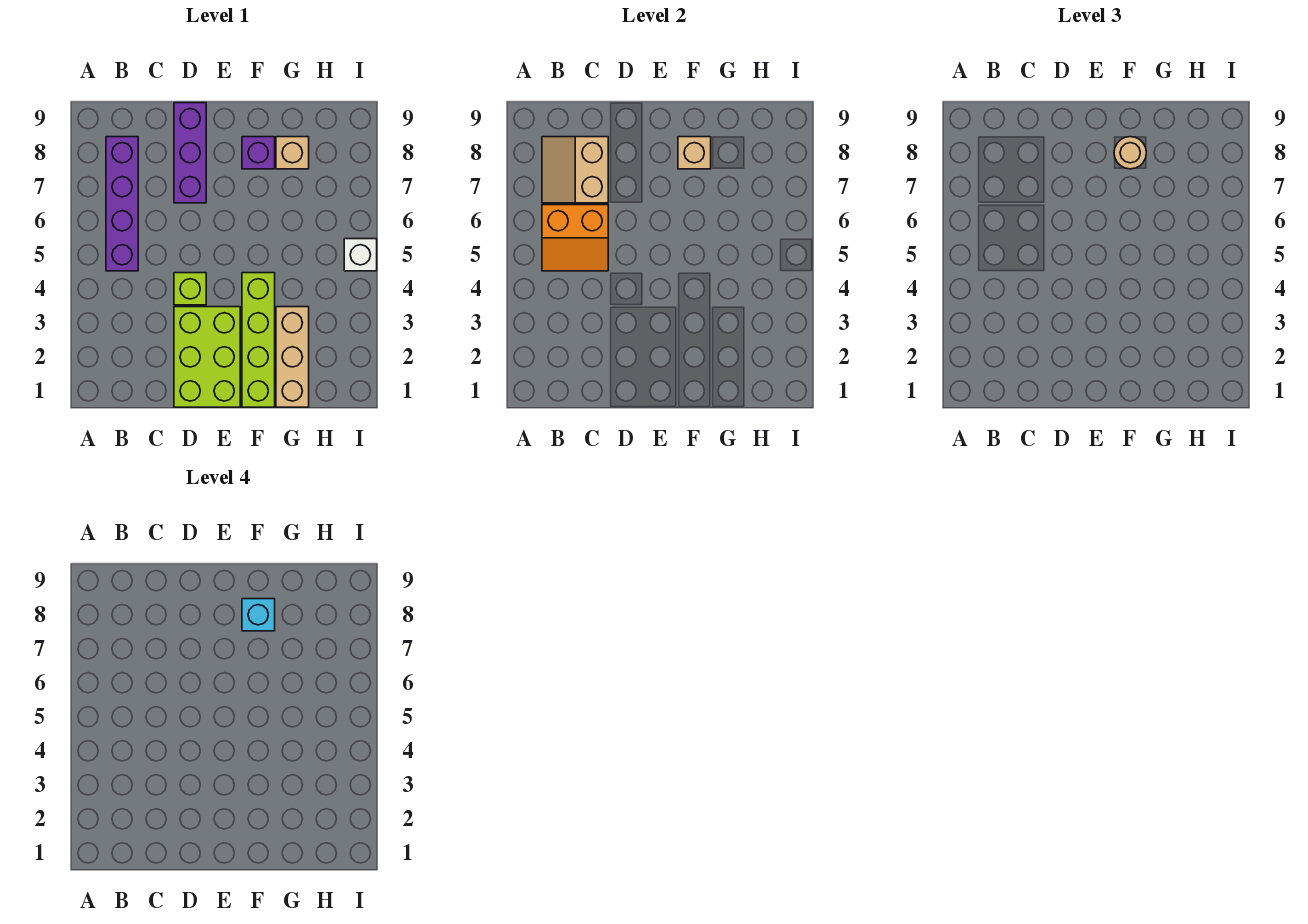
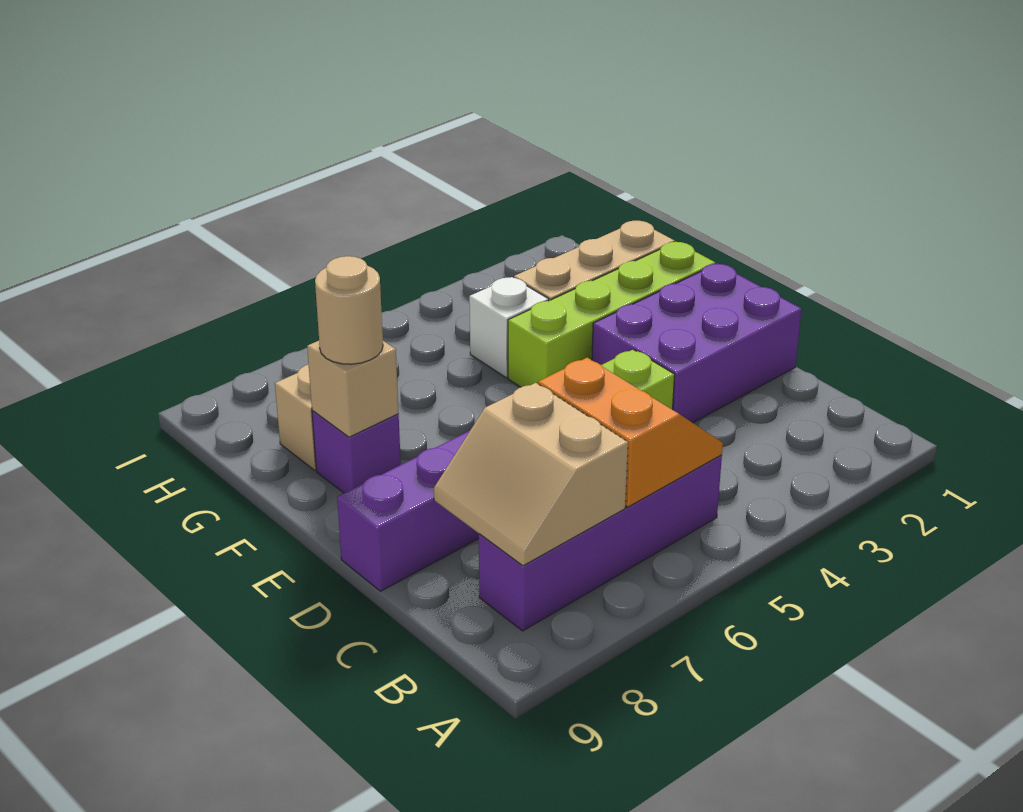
tan slope B7:C8 level 2 top C -> tan slope B7:C8 level 2 top 7
lime brick D1:E3 level 1 -> purple brick D1:E3 level 1
cyan brick F8 level 4 -> none
white brick I5 level 1 -> white brick G4 level 1

